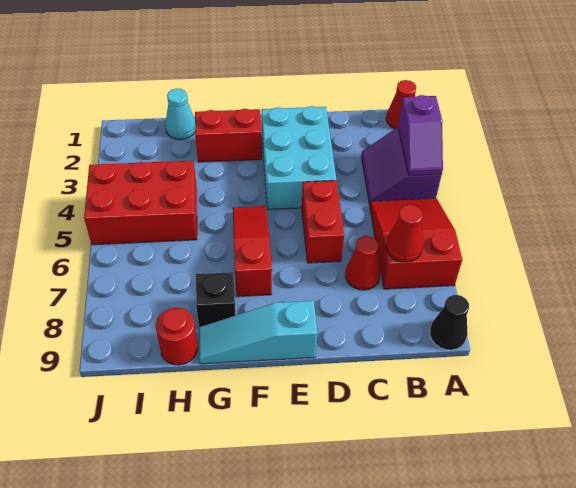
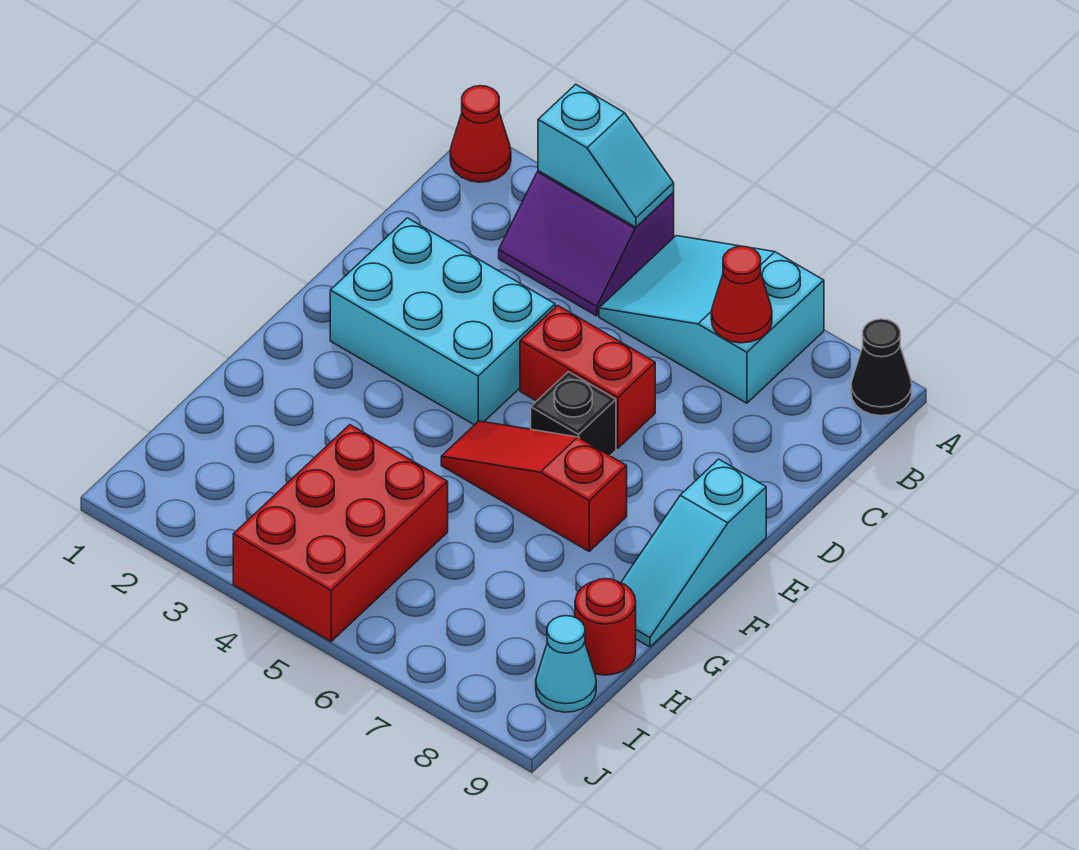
purple slope A3:A4 level 2 top 3 -> cyan slope A3:A4 level 2 top 3
red slope A5:B7 level 1 top 7 -> cyan slope A5:B7 level 1 top 7
red cone C7 level 1 -> none
red brick F2:G2 level 1 -> none
black brick G8 level 1 -> black brick E6 level 1
cyan cone H1 level 1 -> cyan cone I9 level 1

